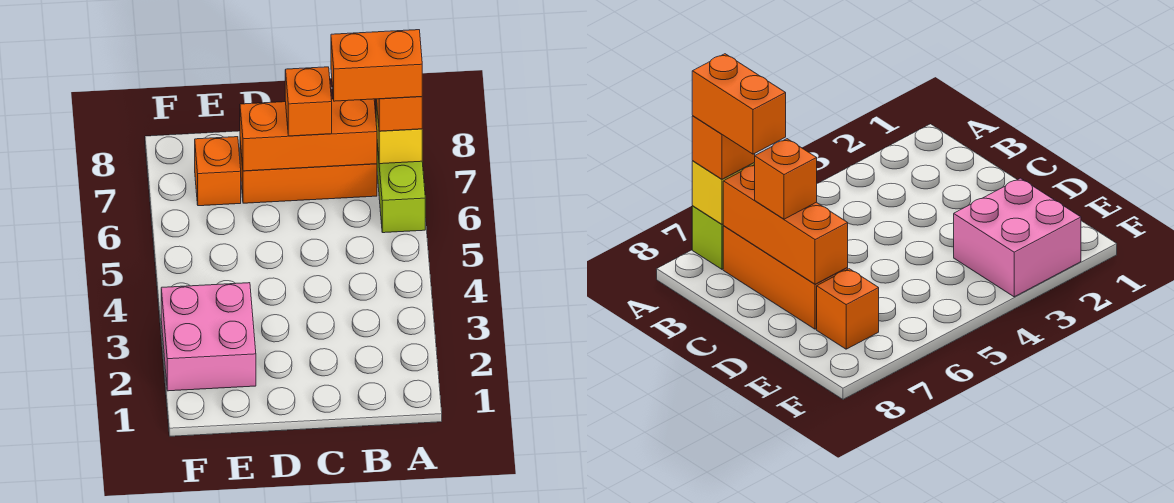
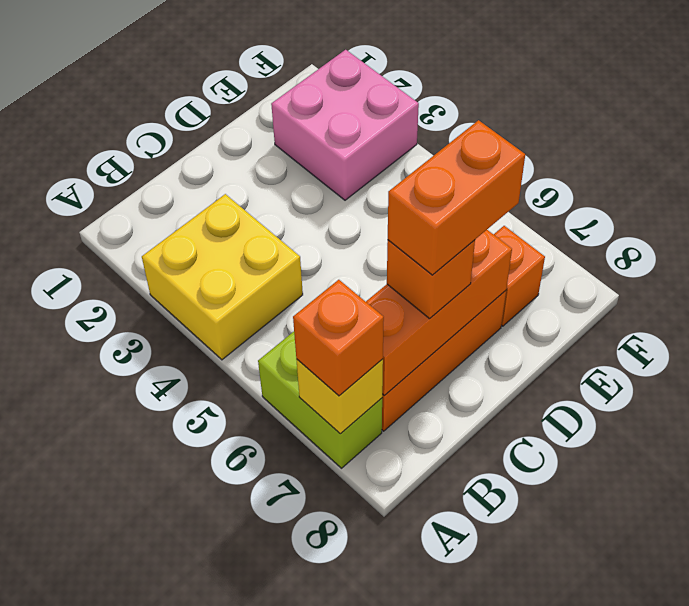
none -> yellow brick A3:B4 level 1
orange brick A7:B7 level 4 -> orange brick C7:D7 level 4

